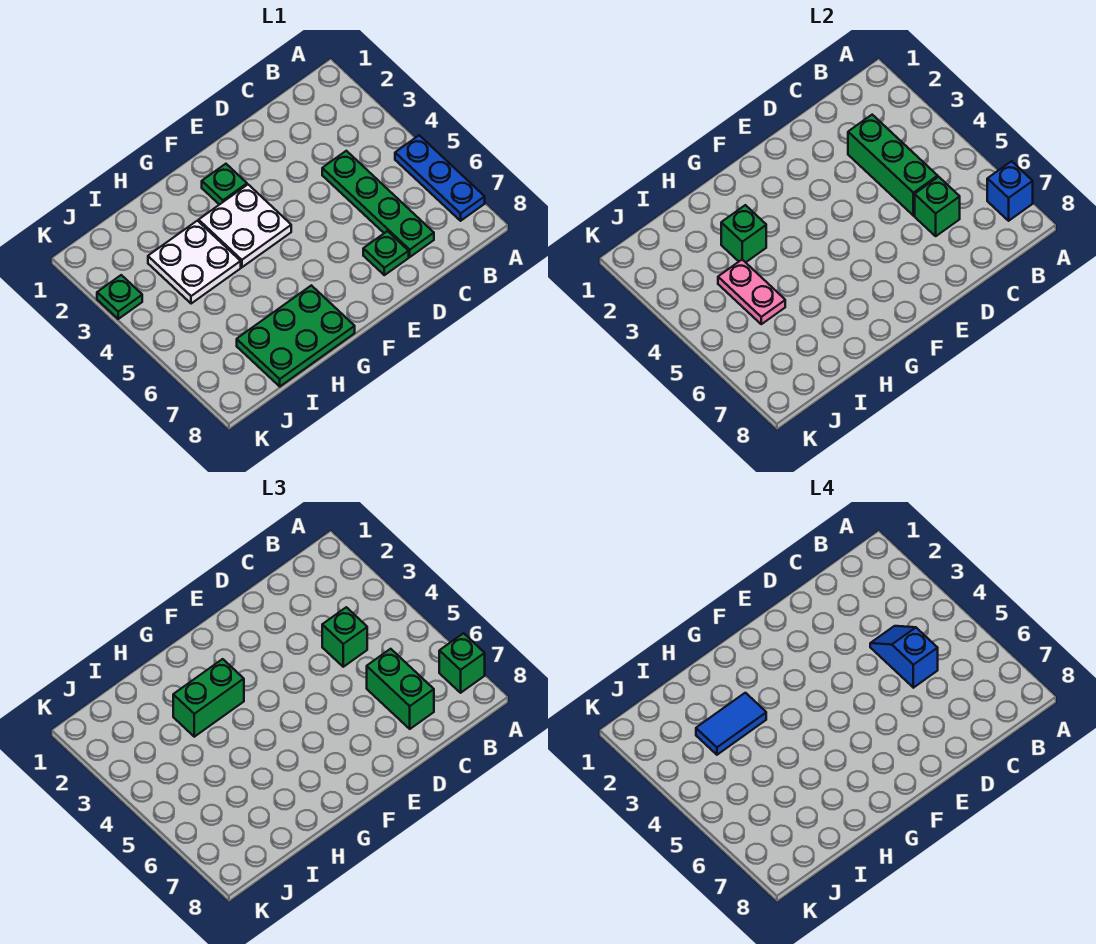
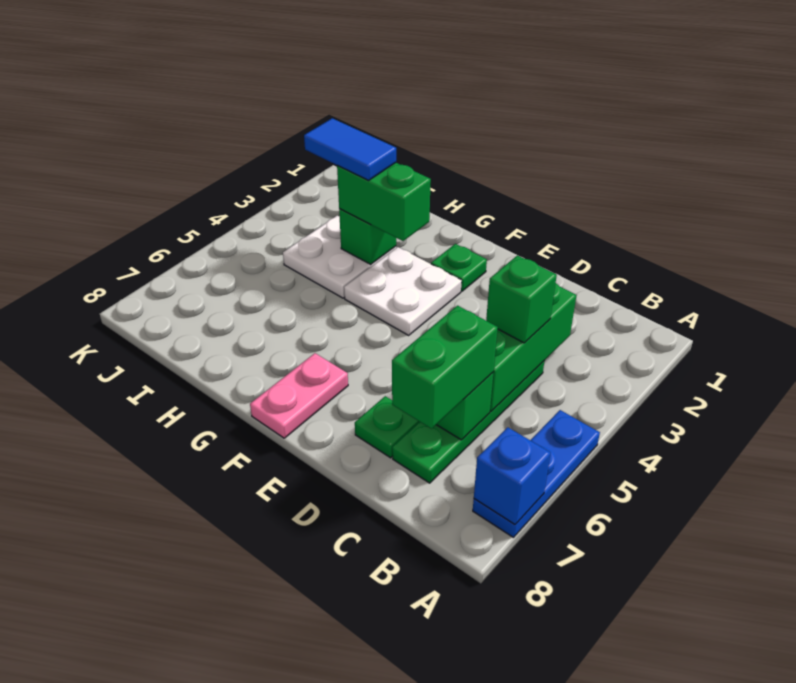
green brick A7 level 3 -> none
blue slope C4:C5 level 4 top 5 -> none
green plate G7:I8 level 1 -> none
pink plate I4:I5 level 2 -> pink plate F7:F8 level 1
green plate K3 level 1 -> none

